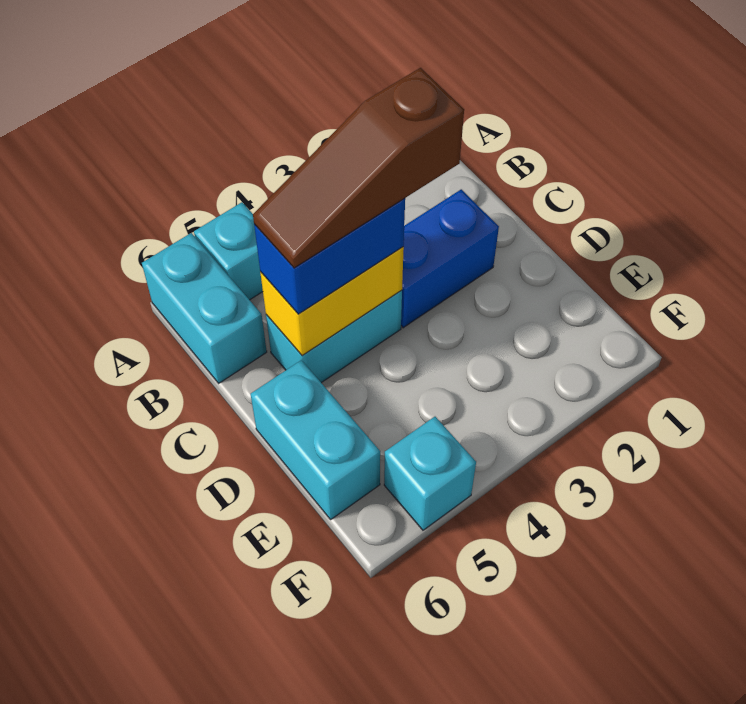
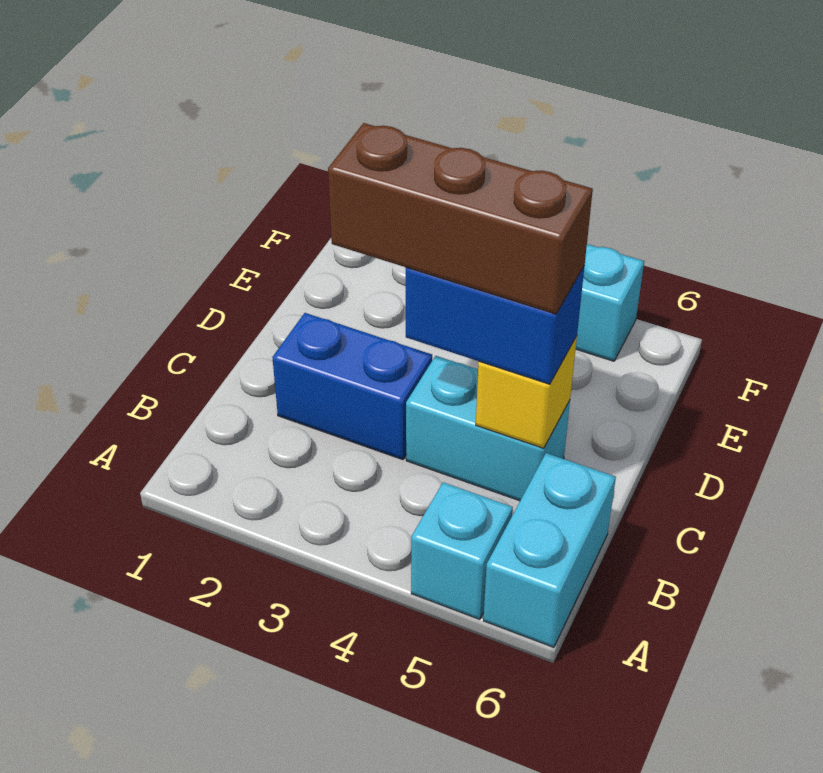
brown slope C3:C5 level 4 top 3 -> brown brick C3:C5 level 4
yellow brick C4:C5 level 2 -> yellow brick C5 level 2
cyan brick D6:E6 level 1 -> none

